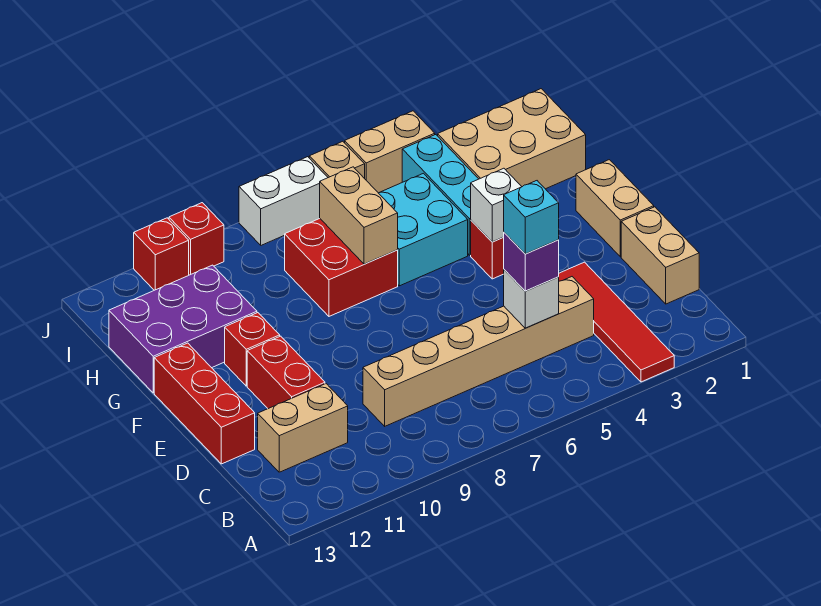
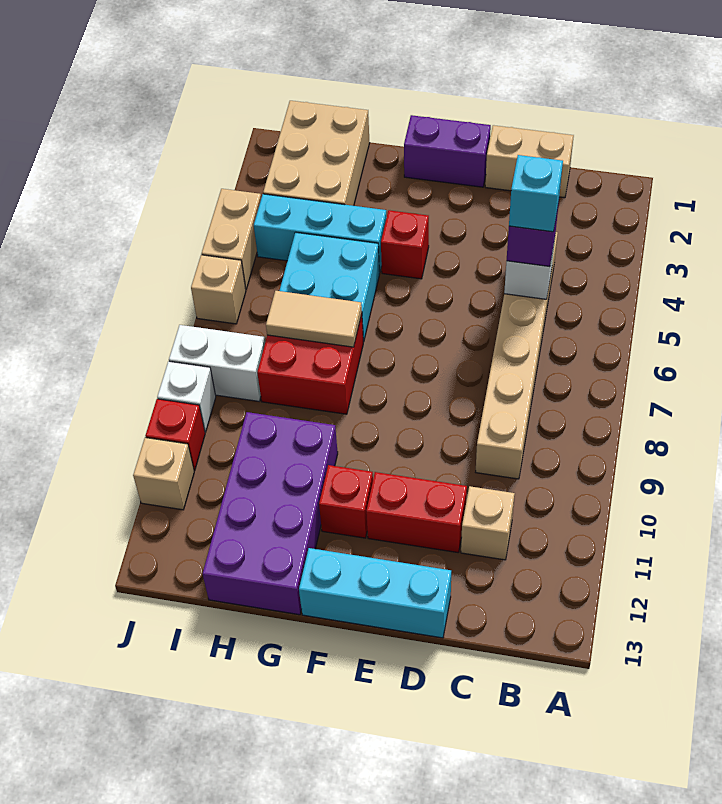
red tile A3:D3 level 1 -> none
tan brick C11:C12 level 1 -> tan brick C11 level 1
red brick D13:F13 level 1 -> cyan brick D13:F13 level 1
tan brick E1:F1 level 1 -> purple brick E1:F1 level 1
white brick F4 level 2 -> white brick J9 level 1
tan brick G7:H7 level 2 -> tan tile G7:H7 level 2
purple brick G11:H13 level 1 -> purple brick G10:H13 level 1
white brick J7:J8 level 1 -> white brick I8:J8 level 1
red brick J11 level 1 -> tan brick J11 level 1

